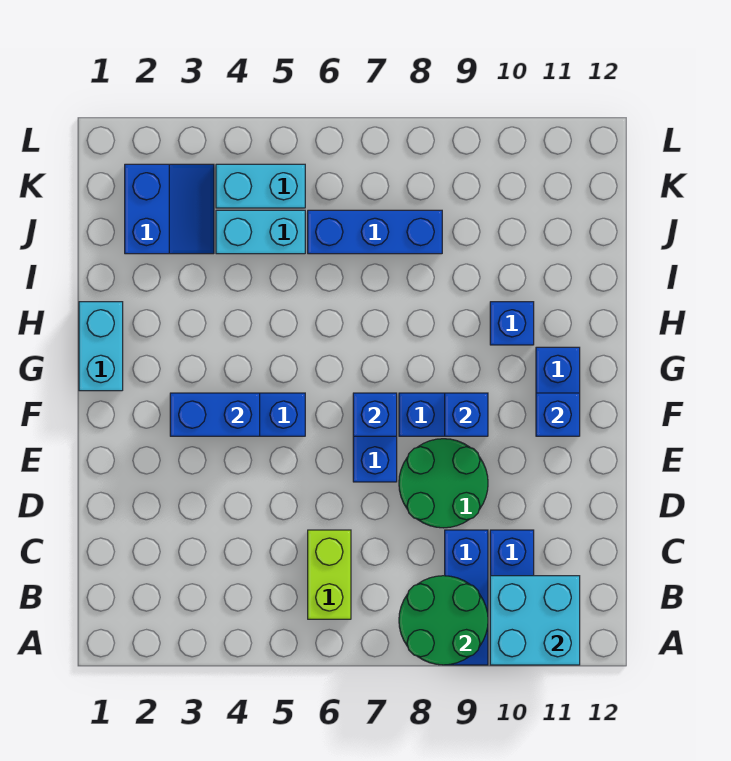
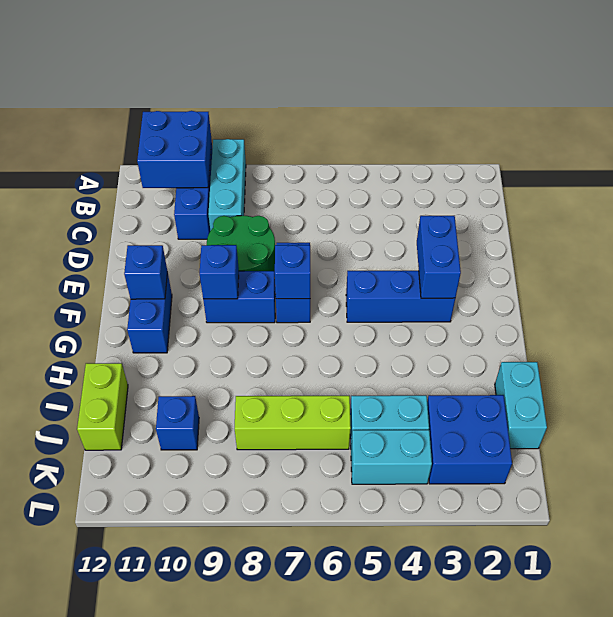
green round brick A8:B9 level 2 -> none
blue brick A9:C9 level 1 -> cyan brick A9:C9 level 1
cyan brick A10:B11 level 2 -> blue brick A10:B11 level 2
lime brick B6:C6 level 1 -> lime brick I12:J12 level 1
blue brick F3:F4 level 2 -> blue brick E3:F3 level 2
cyan brick G1:H1 level 1 -> cyan brick I1:J1 level 1
blue brick H10 level 1 -> blue brick J10 level 1
blue slope J2:K3 level 1 top 2 -> blue brick J2:K3 level 1
blue brick J6:J8 level 1 -> lime brick J6:J8 level 1

